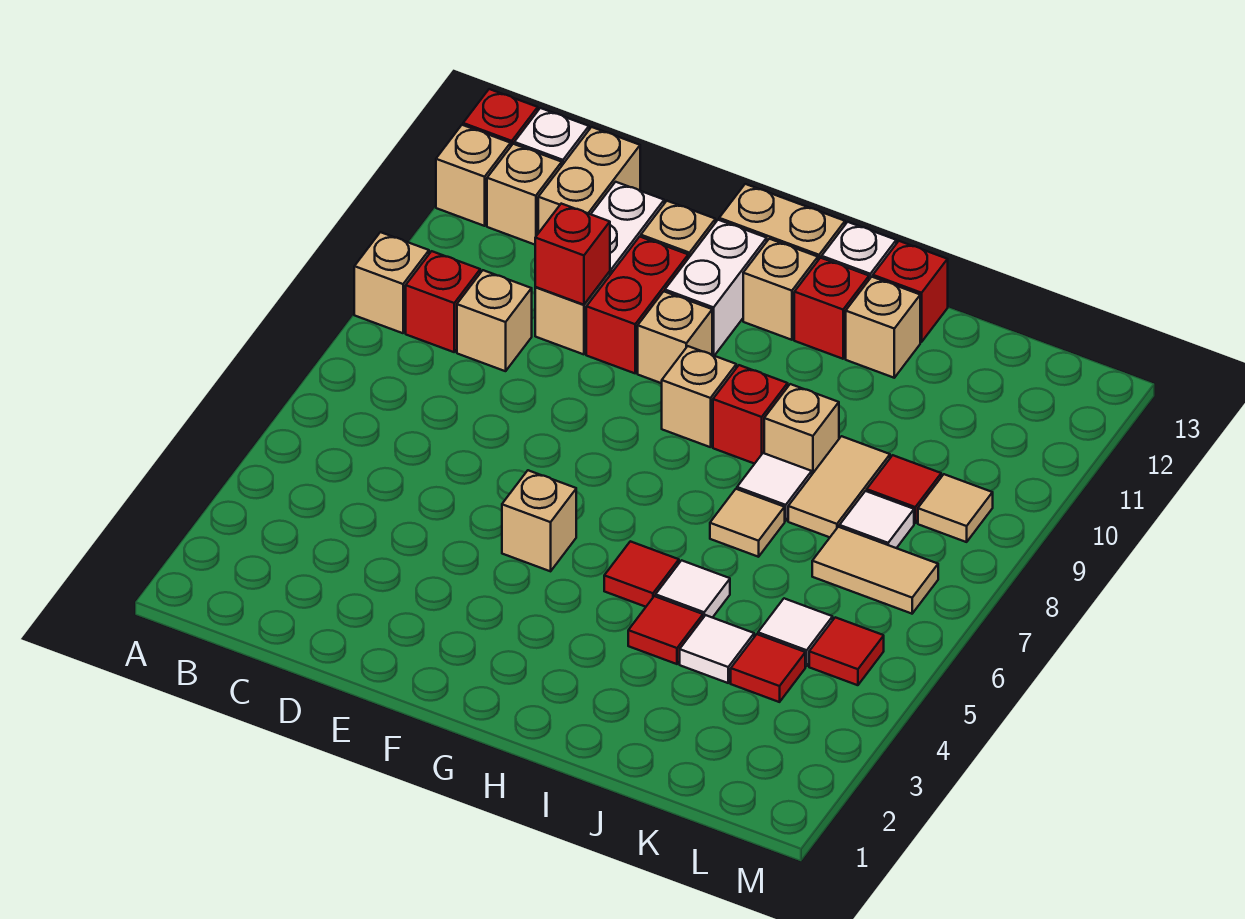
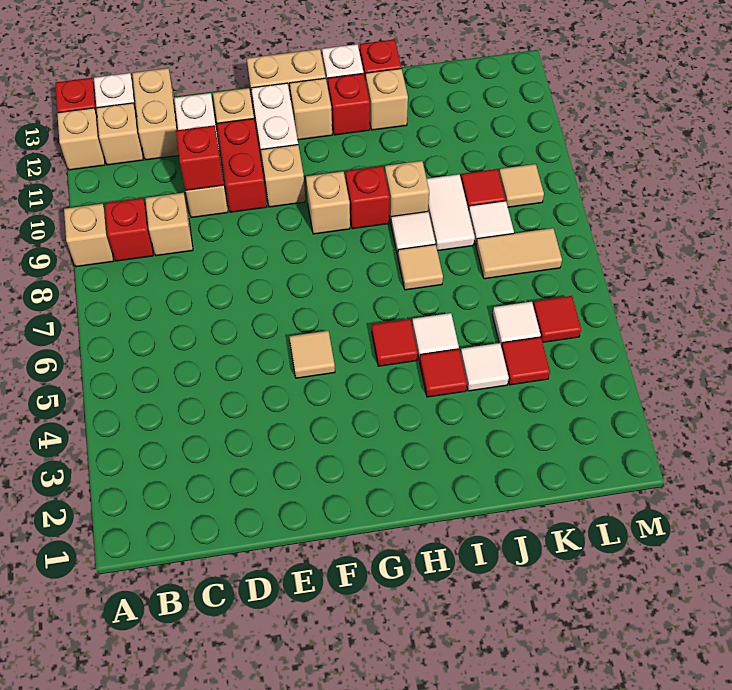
tan brick F5 level 1 -> tan tile F5 level 1
tan tile J8:J9 level 1 -> white tile J8:J9 level 1

